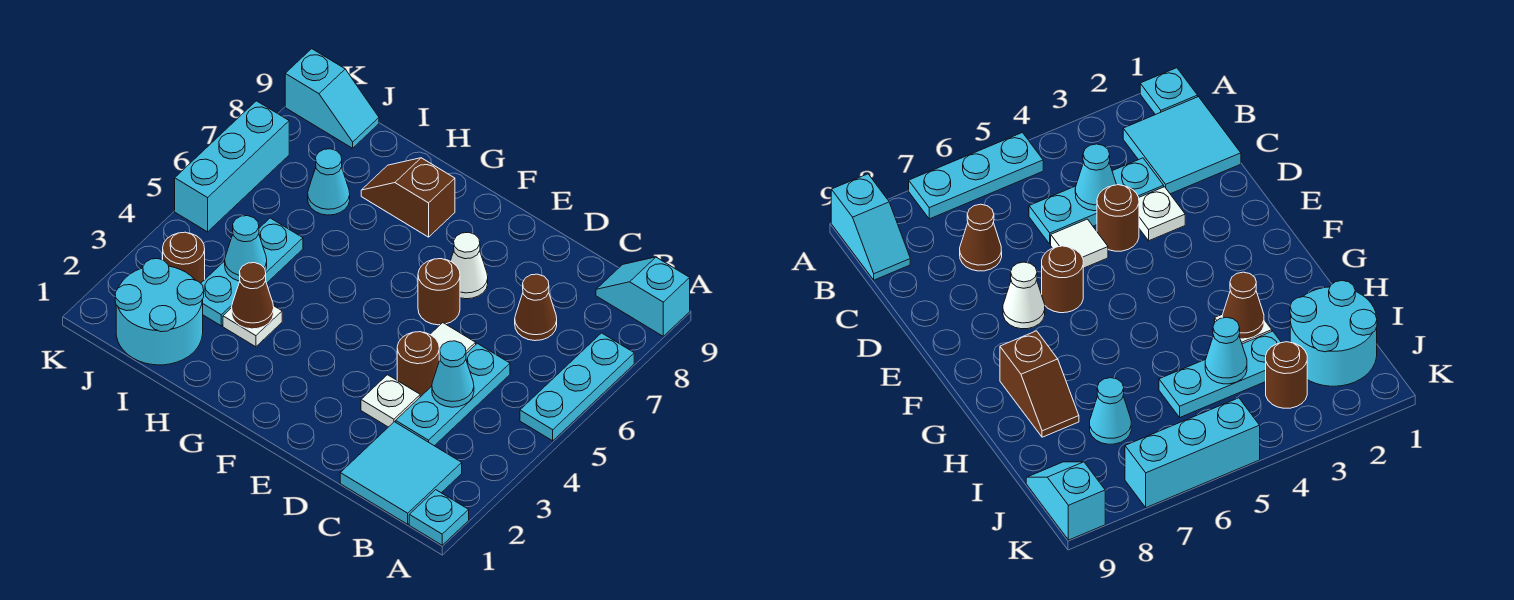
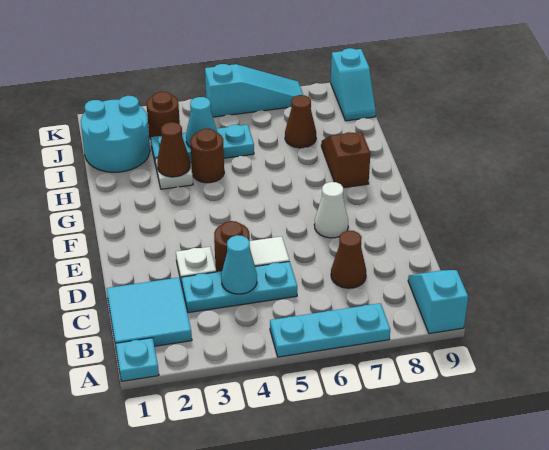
brown round brick E6 level 1 -> brown round brick H4 level 1
cyan cone I7 level 1 -> brown cone I7 level 1
cyan brick K5:K7 level 1 -> cyan slope K5:K7 level 1 top 5

